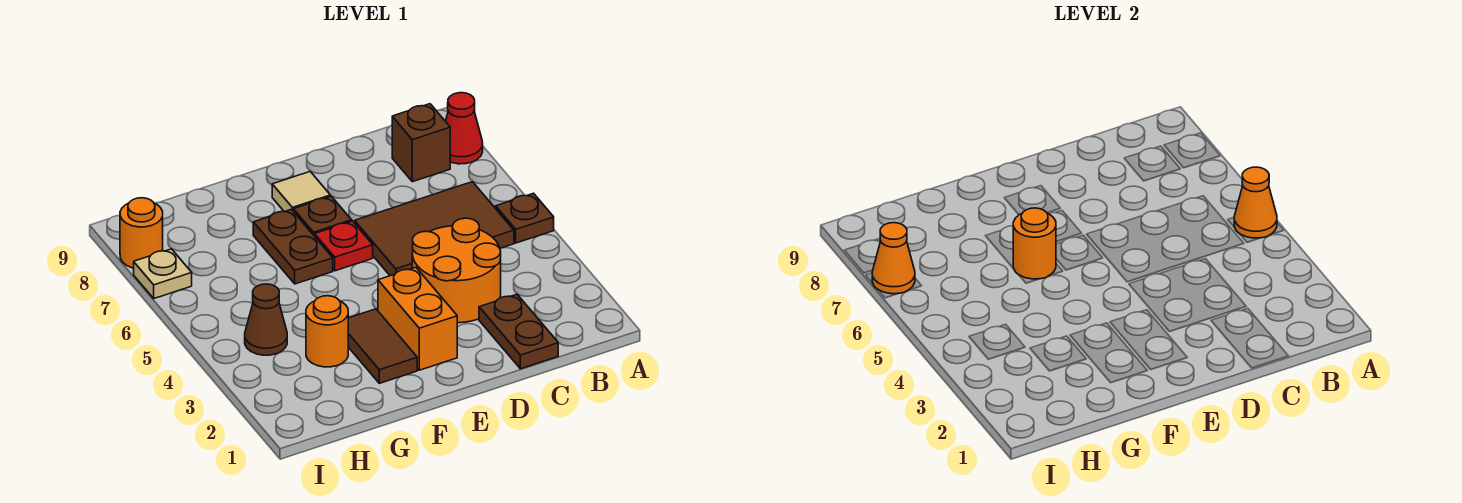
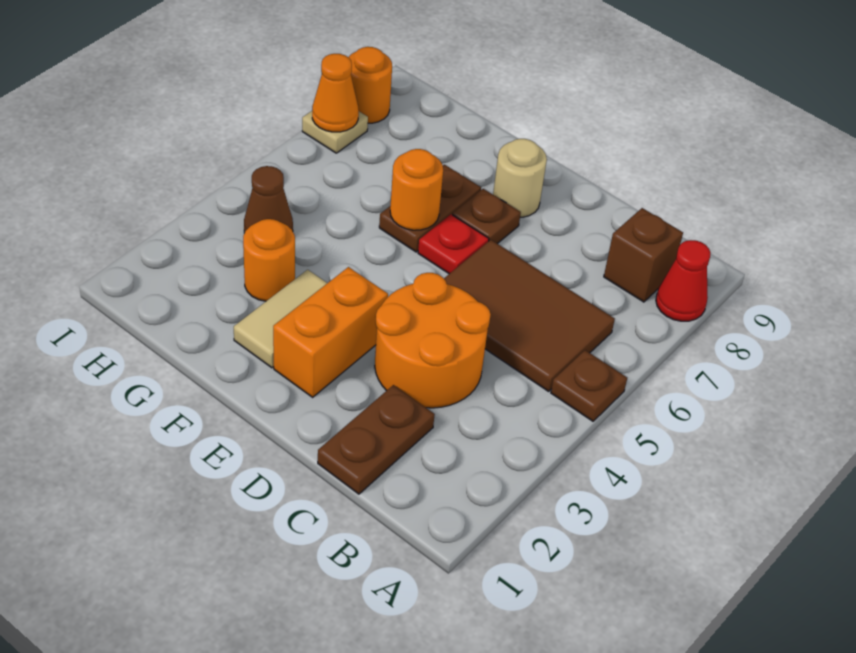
orange cone A5 level 2 -> none
tan tile E8 level 1 -> tan round brick E8 level 1
brown tile F2:F3 level 1 -> tan tile F2:F3 level 1

